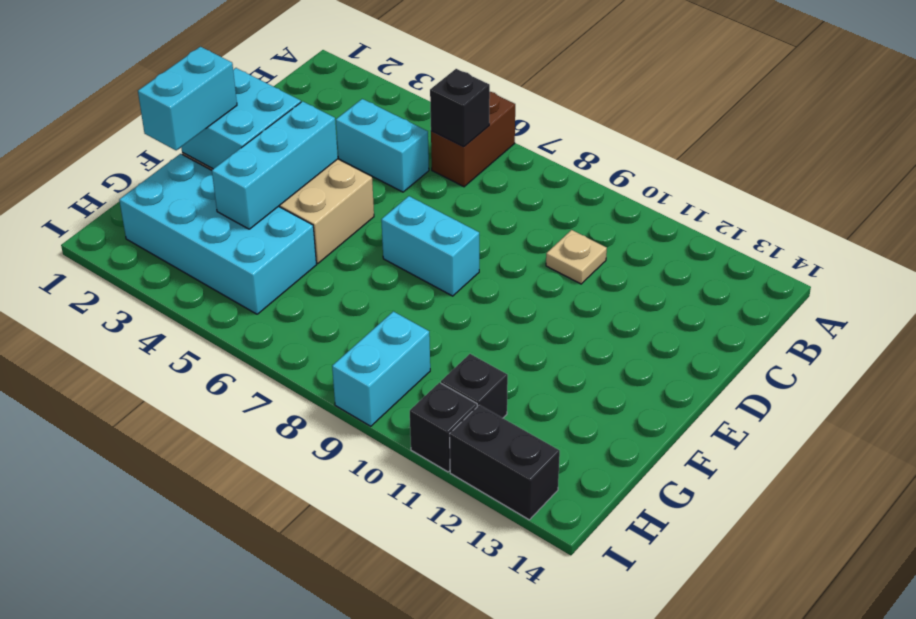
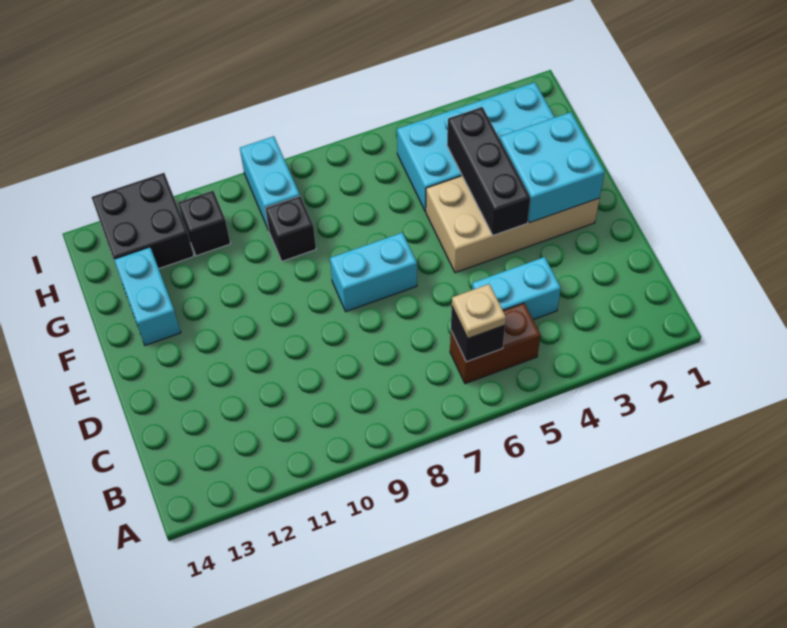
brown brick A6:B6 level 1 -> brown brick B5:B6 level 1
tan plate C10 level 1 -> tan plate B6 level 3
cyan brick E4:G4 level 2 -> black brick E4:G4 level 2
cyan brick F2:G2 level 3 -> cyan brick F13:G13 level 1
black brick I11 level 1 -> black brick G9 level 1
black brick I12:I13 level 1 -> black brick H12:I13 level 1

